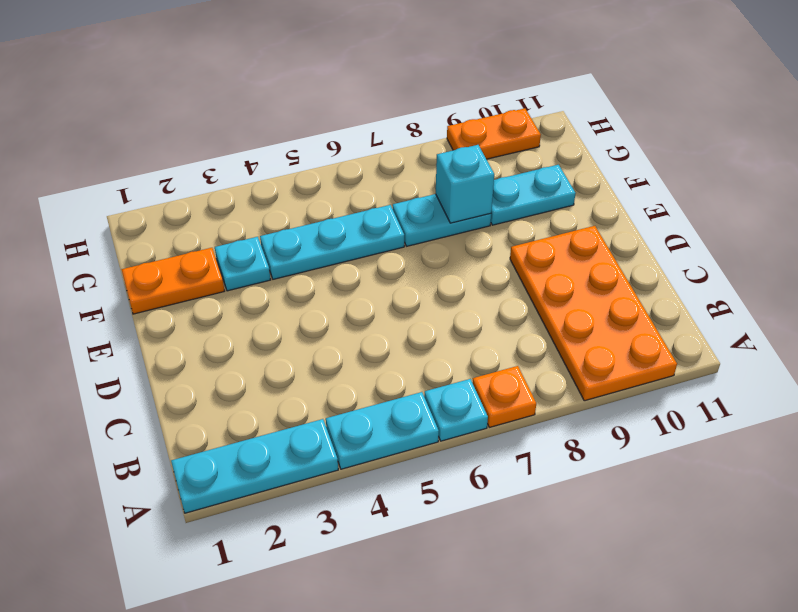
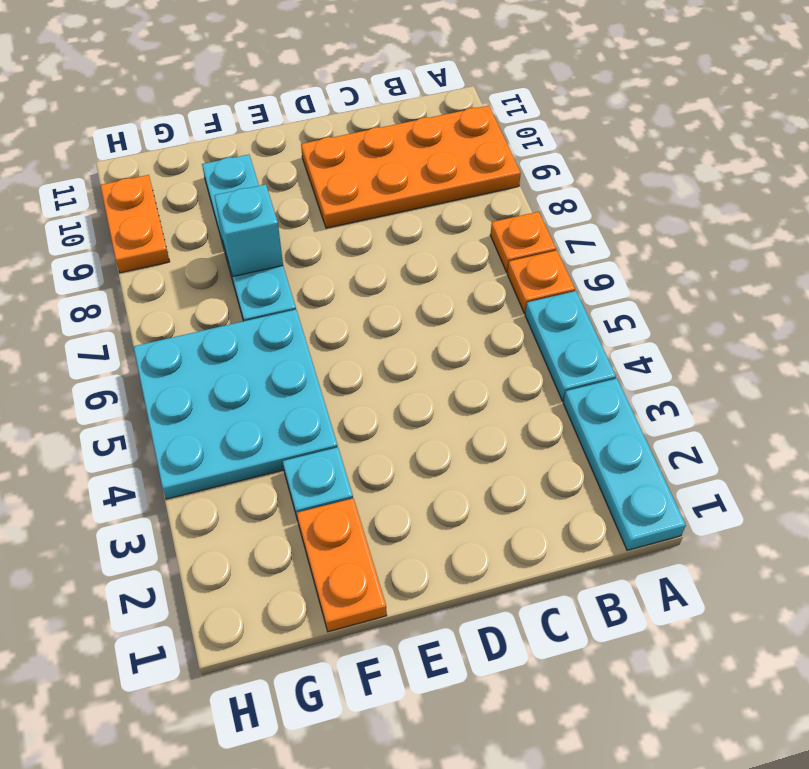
cyan plate A6 level 1 -> orange plate A6 level 1
cyan plate F4:F6 level 1 -> cyan plate F4:H6 level 1

